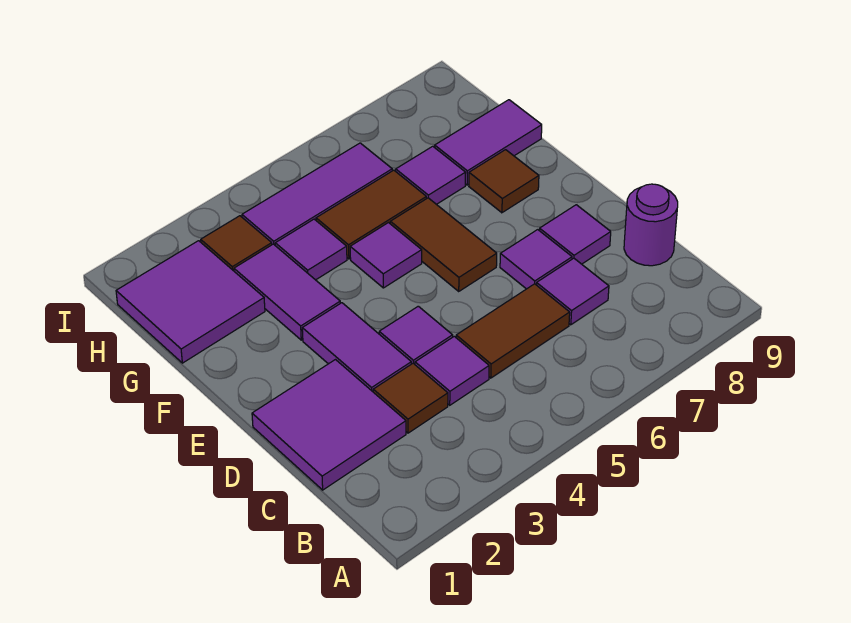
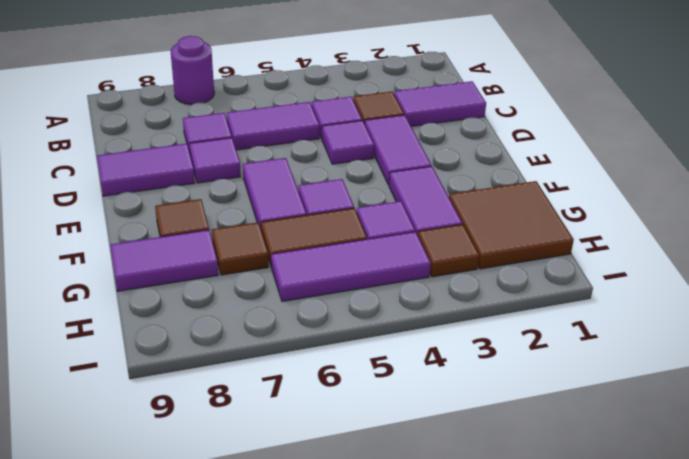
purple tile C1:D2 level 1 -> purple tile C1:C2 level 1
brown tile C5:C6 level 1 -> purple tile C5:C6 level 1
purple round brick C9 level 1 -> purple round brick A7 level 1
purple tile D8 level 1 -> purple tile D8:D9 level 1
brown tile E6:F6 level 1 -> purple tile E6:F6 level 1
purple tile G1:H2 level 1 -> brown tile G1:H2 level 1
purple tile G7 level 1 -> brown tile G7 level 1

